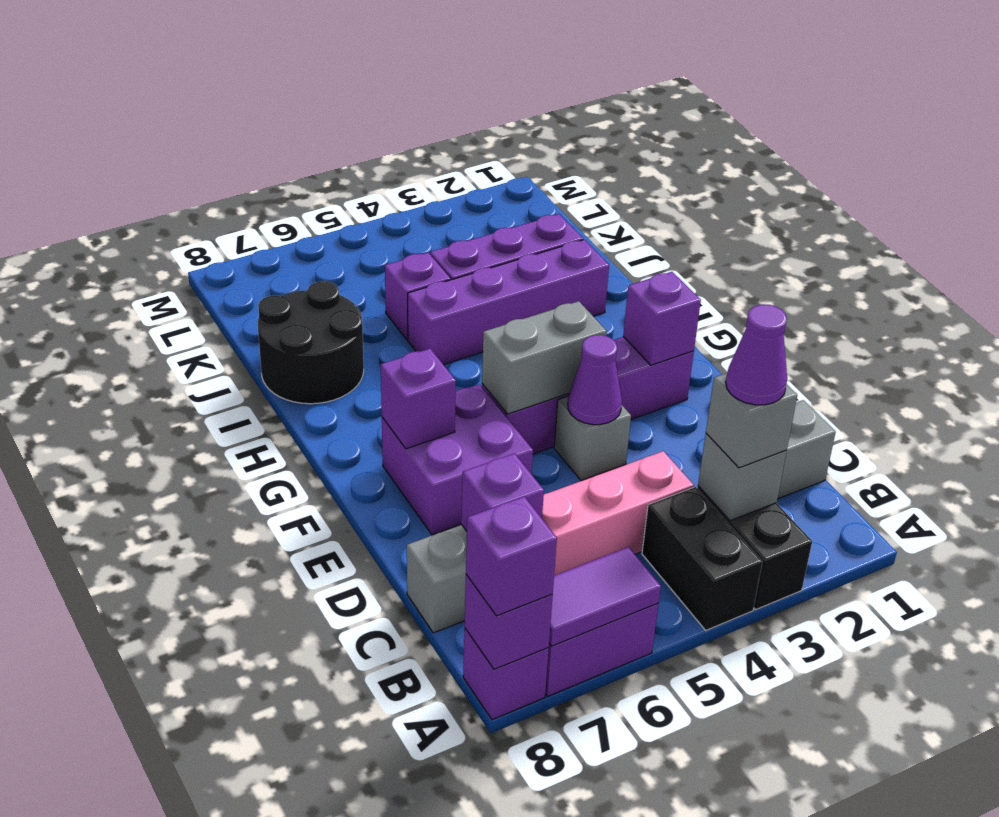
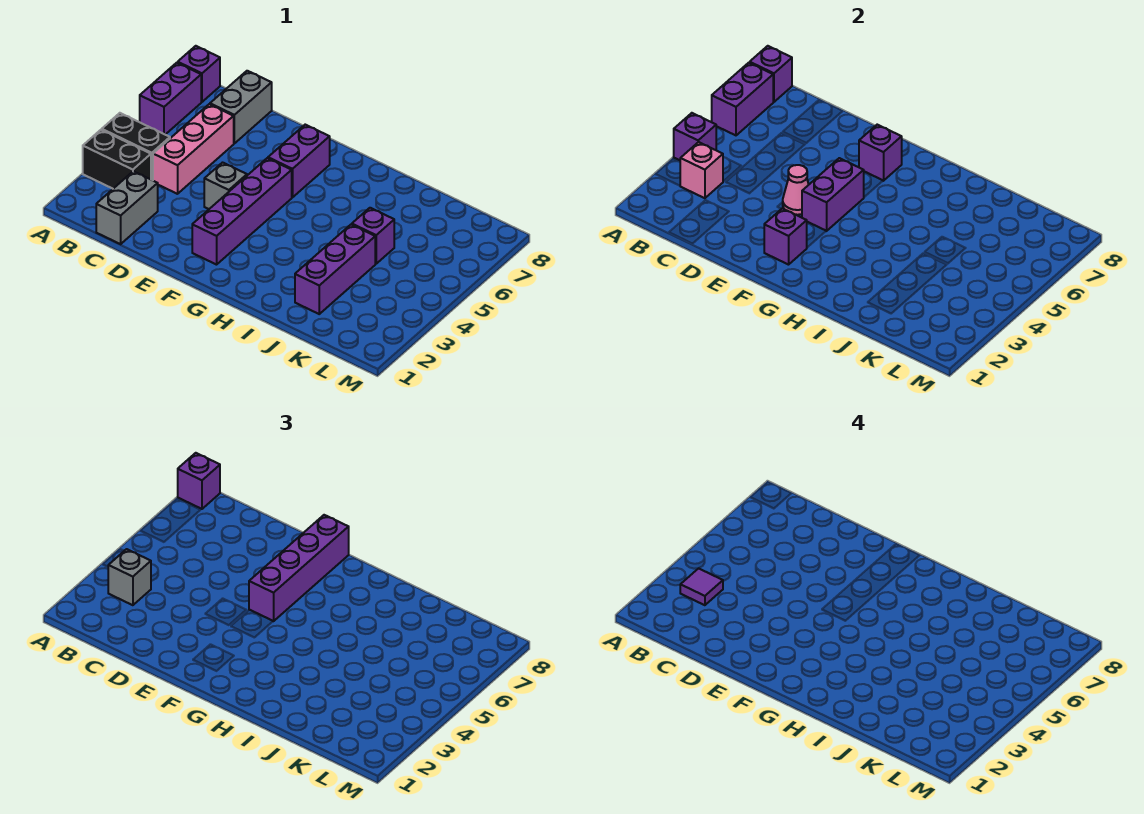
purple tile A6:A7 level 2 -> purple brick A6:A7 level 2
grey brick B3 level 2 -> pink brick B3 level 2
purple cone B3 level 4 -> purple tile B3 level 4
purple brick C7 level 2 -> purple brick A4 level 2
purple cone E4 level 2 -> pink cone E4 level 2
purple brick E6:F7 level 1 -> purple brick F6:F7 level 1
grey brick F4:F5 level 2 -> purple brick F4:F5 level 2
purple brick I2:I5 level 1 -> purple brick F5:F8 level 3
black round brick I7:J8 level 1 -> none

